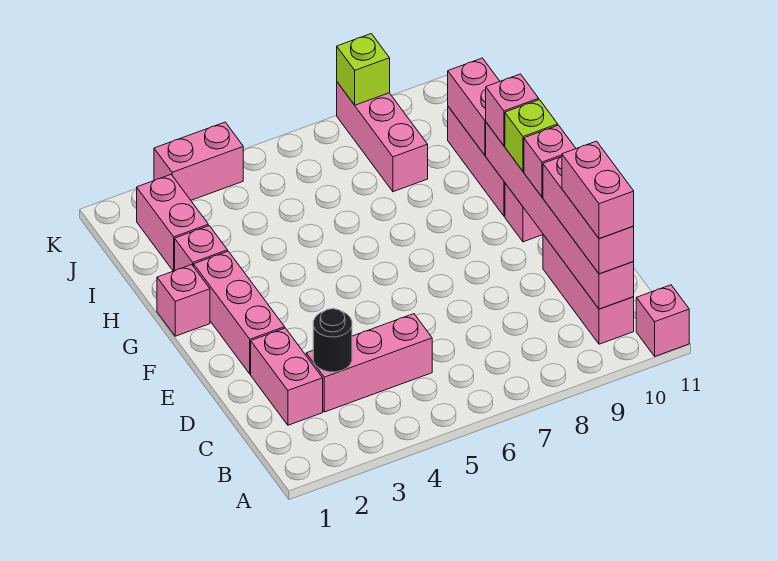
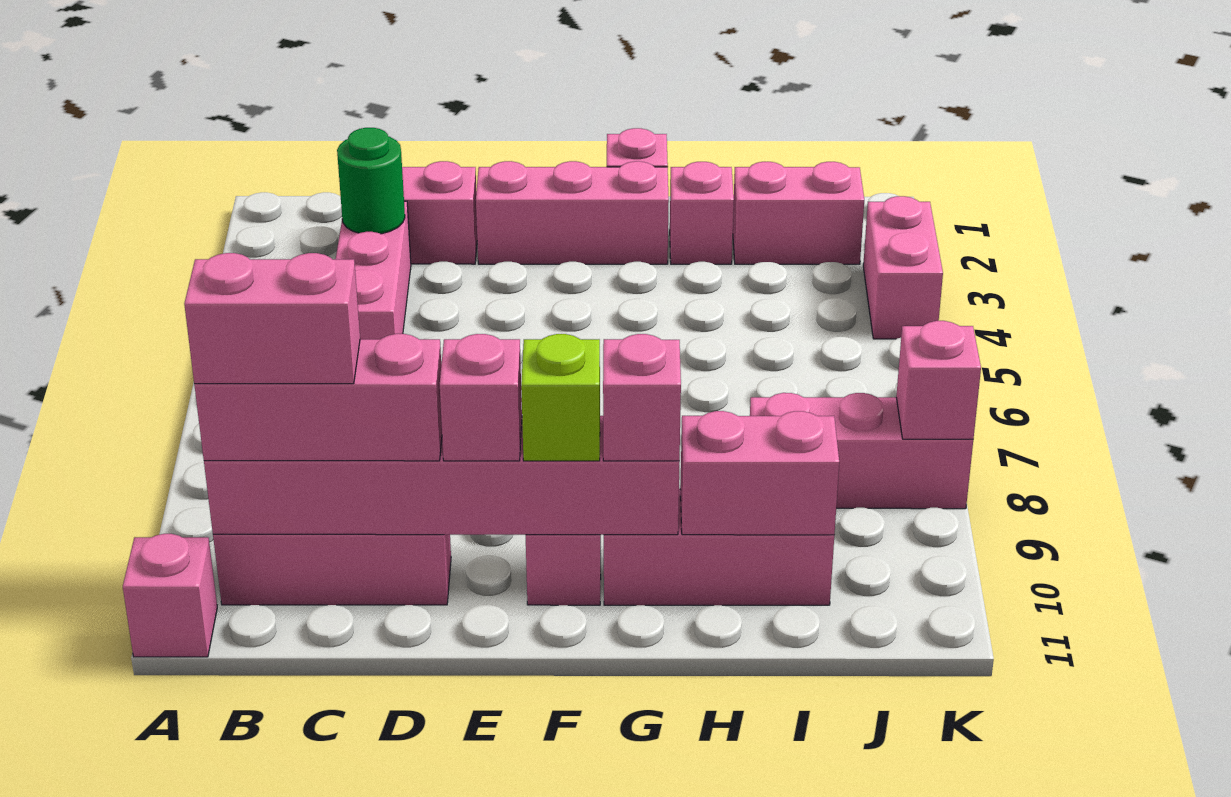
black round brick C3 level 2 -> green round brick C3 level 2
lime brick K8 level 2 -> pink brick K8 level 2

